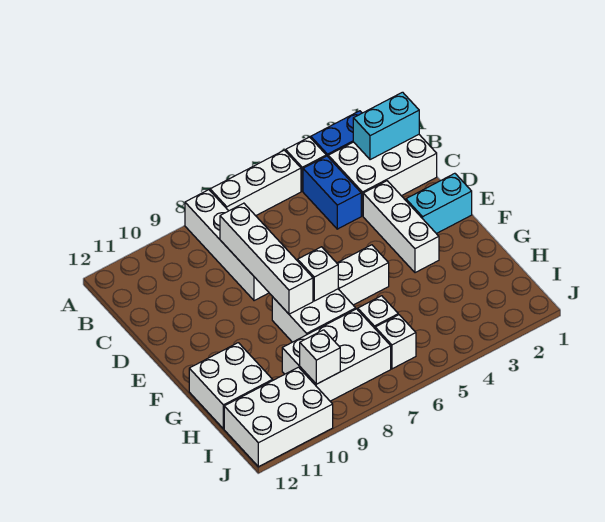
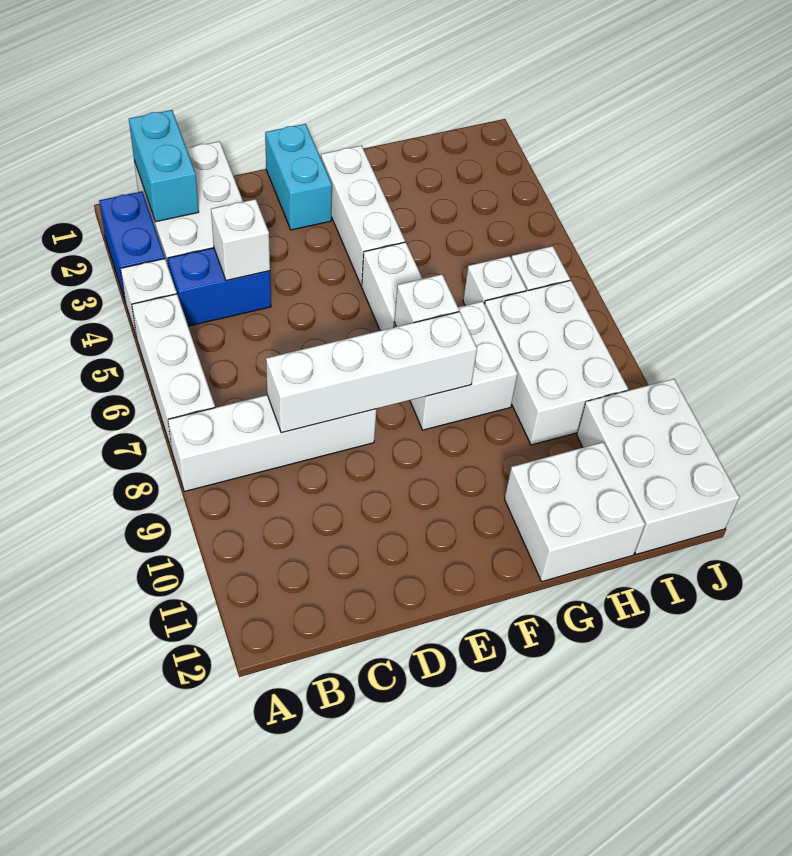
white brick D3:F3 level 1 -> white brick F2:F4 level 1
white brick I9 level 2 -> white brick C4 level 2

